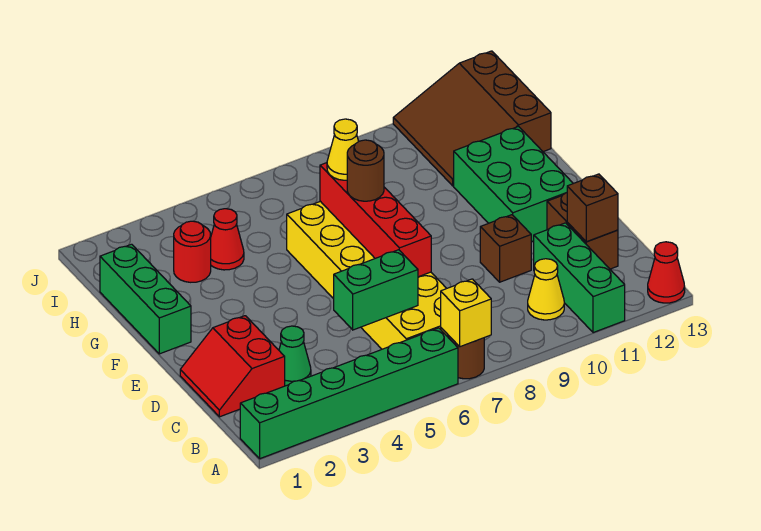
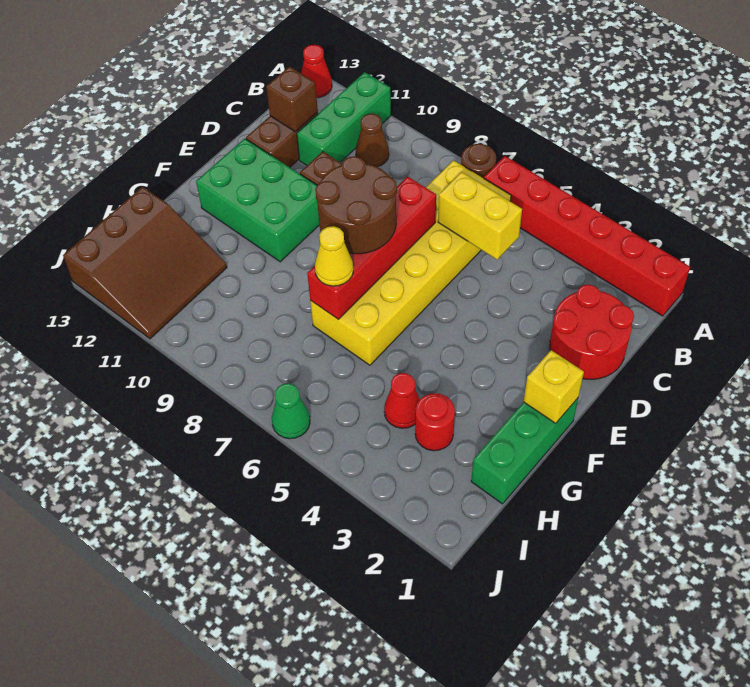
green brick A1:A6 level 1 -> red brick A1:A6 level 1
yellow brick A7 level 2 -> yellow brick F1 level 2
yellow cone B10 level 1 -> brown cone B10 level 1
red slope C1:D2 level 1 top 2 -> red round brick C1:D2 level 1
green cone C3 level 1 -> green cone J6 level 1
green brick C5:C6 level 2 -> yellow brick C5:C6 level 2
green brick E11:G12 level 1 -> green brick E10:F12 level 1
brown round brick F7 level 3 -> brown round brick E7:F8 level 3

